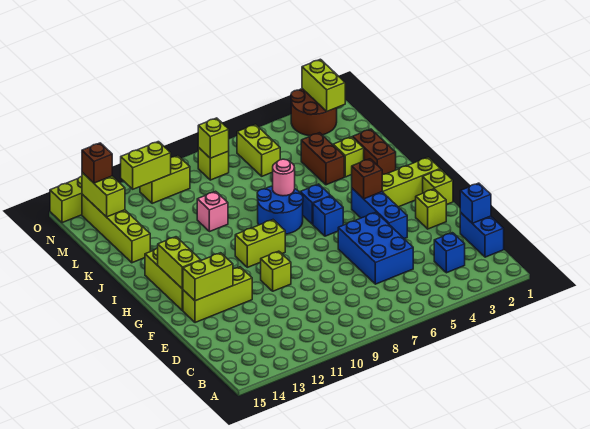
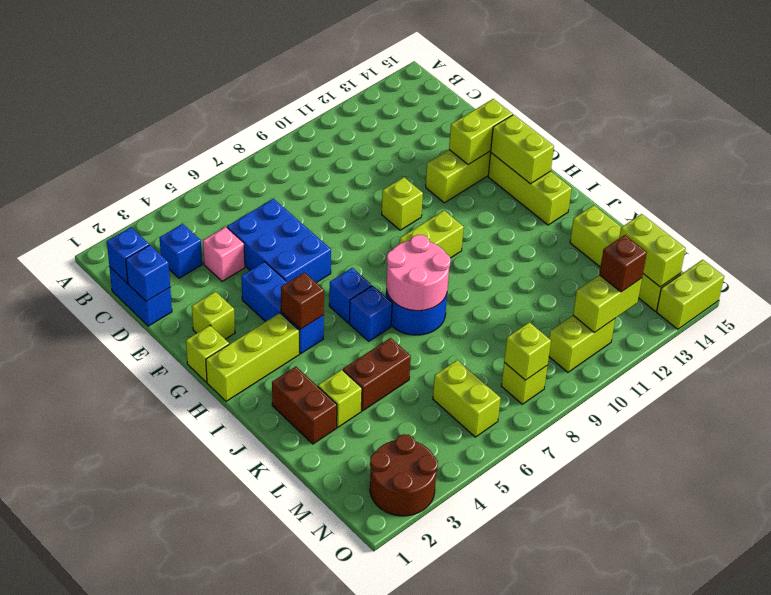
none -> blue brick C1 level 2
pink round brick J7 level 2 -> pink round brick I7:J8 level 2
brown brick K4:L4 level 1 -> brown brick K4:K5 level 1
pink brick K10 level 1 -> pink brick D4 level 1
lime brick N2:O2 level 2 -> none
brown brick N14 level 3 -> brown brick N12 level 3

